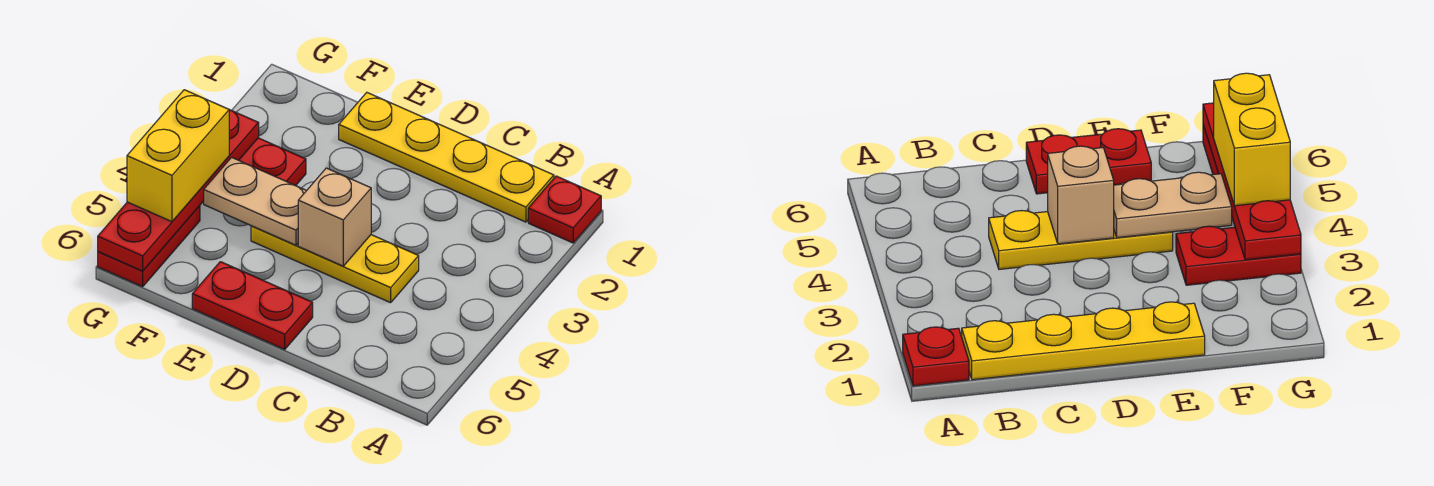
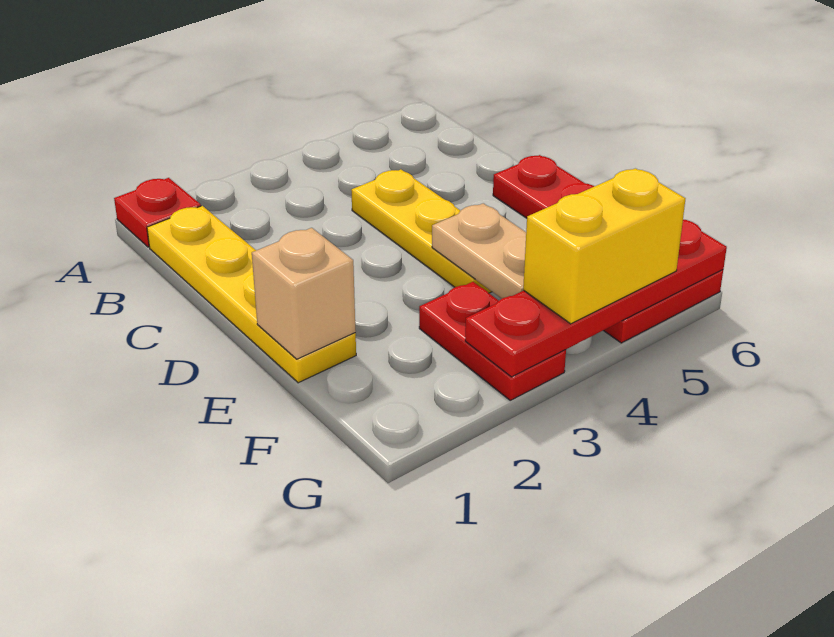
tan brick D4 level 2 -> tan brick E1 level 2

